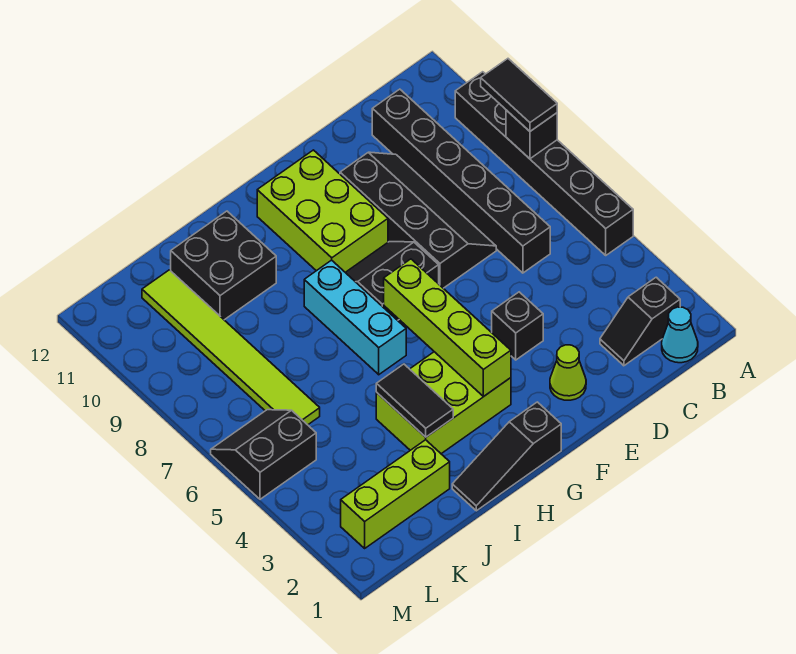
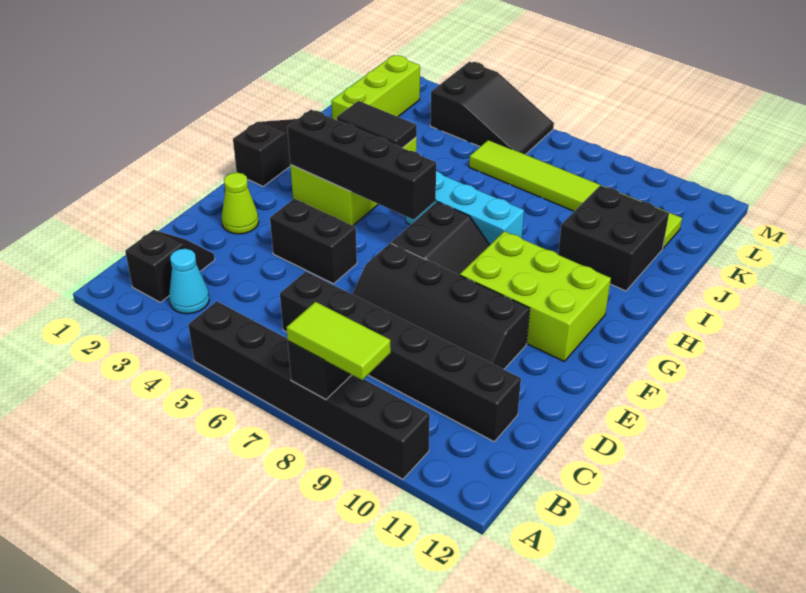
black tile A8:A9 level 3 -> lime tile A8:A9 level 3
cyan cone B1 level 1 -> cyan cone B3 level 1
black brick E4 level 1 -> black brick E4:E5 level 1
lime brick G3:G6 level 2 -> black brick G3:G6 level 2
black slope L5:M6 level 1 top 5 -> black slope L4:M6 level 1 top 4

